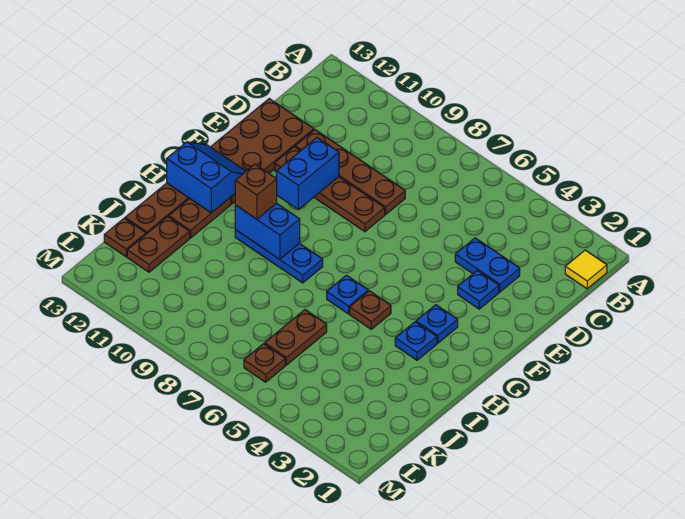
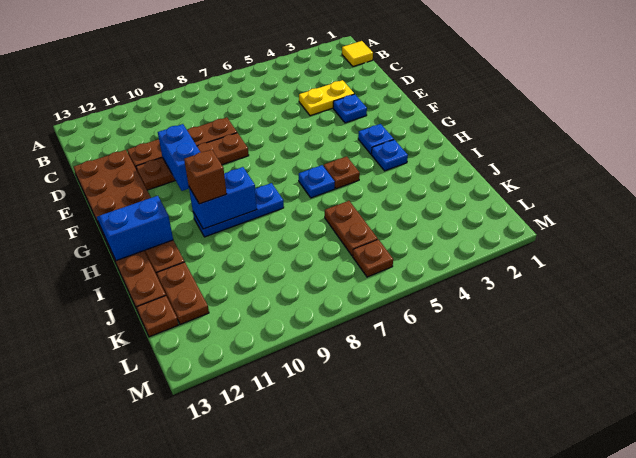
blue plate D3:D4 level 1 -> yellow plate D3:D4 level 1

